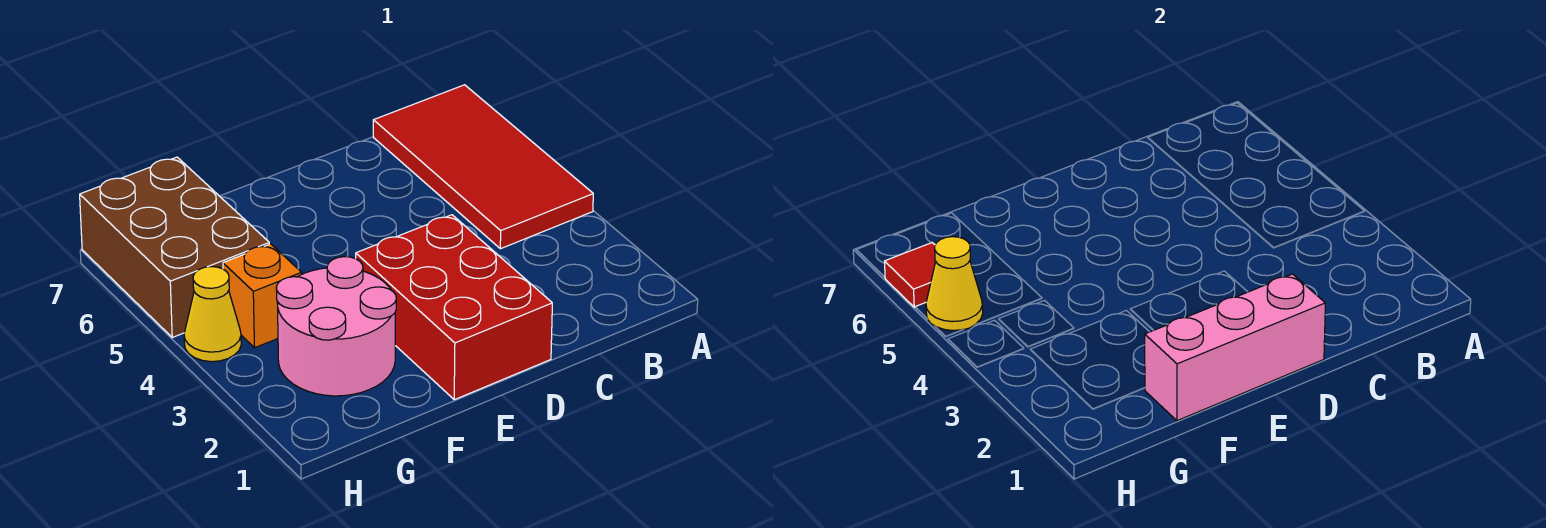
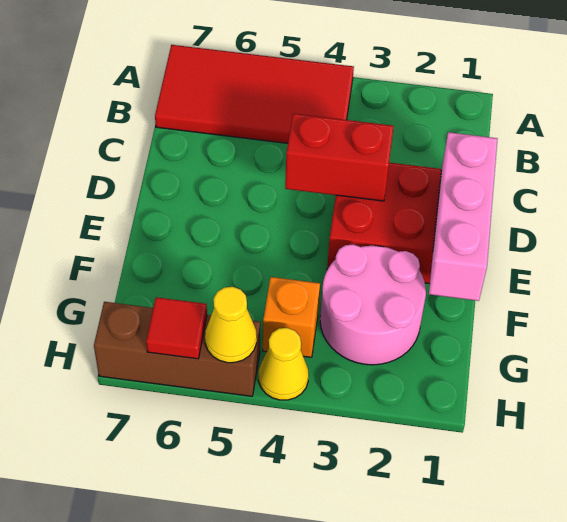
none -> red brick D3:D4 level 2
brown brick G5:H7 level 1 -> brown brick H5:H7 level 1

